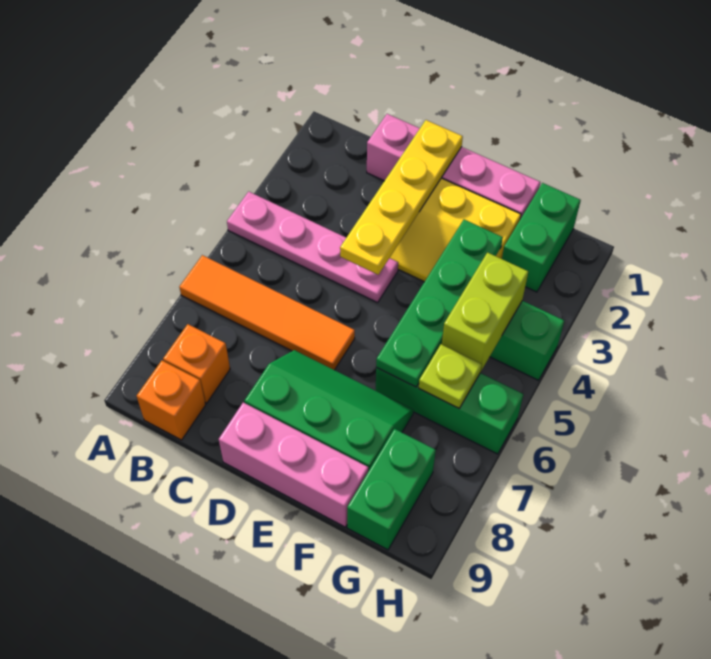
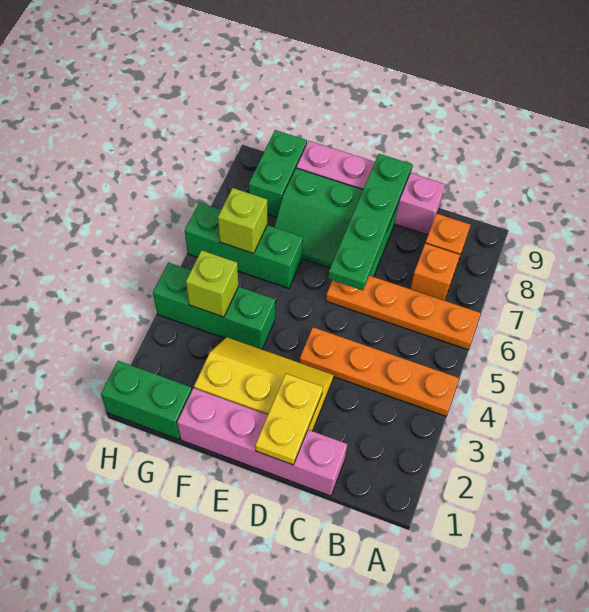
pink plate A4:D4 level 1 -> orange plate A4:D4 level 1
orange tile A6:D6 level 1 -> orange plate A6:D6 level 1
orange brick B9 level 1 -> orange brick B7 level 1
yellow plate D1:D4 level 2 -> yellow plate D1:D2 level 2
pink brick D9:F9 level 1 -> pink brick C9:F9 level 1
green plate F3:F6 level 2 -> green plate D6:D9 level 2
green brick G1:G2 level 1 -> green brick G1:H1 level 1
lime brick G4:G5 level 2 -> lime brick G4 level 2
lime plate G6 level 2 -> lime brick G6 level 2

